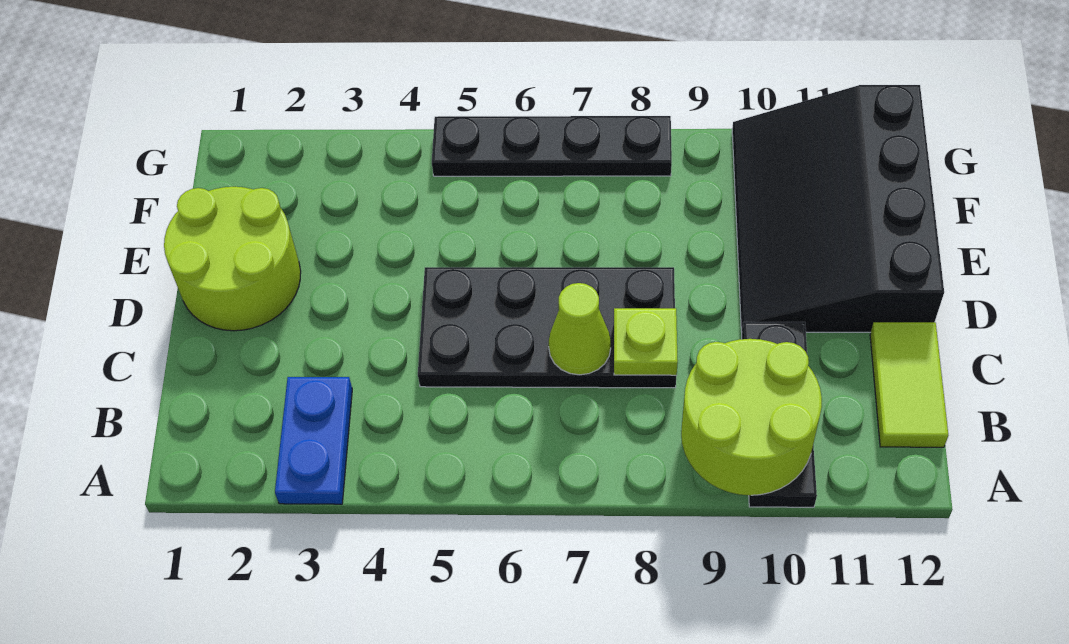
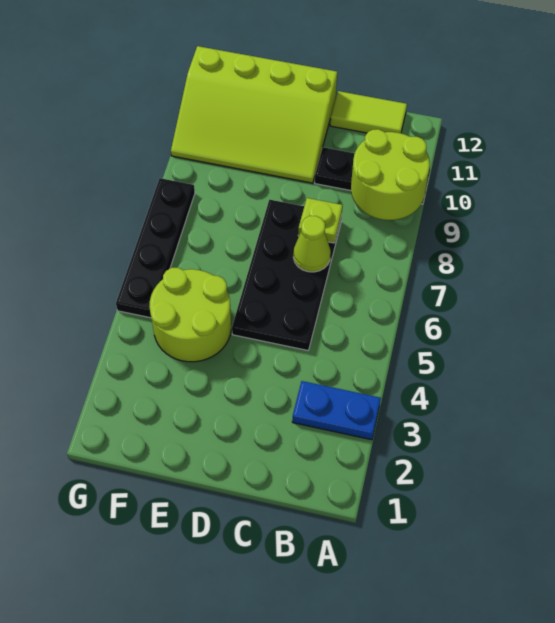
lime round brick D1:E2 level 1 -> lime round brick E4:F5 level 1
black slope D10:G12 level 1 top 12 -> lime slope D10:G12 level 1 top 12

